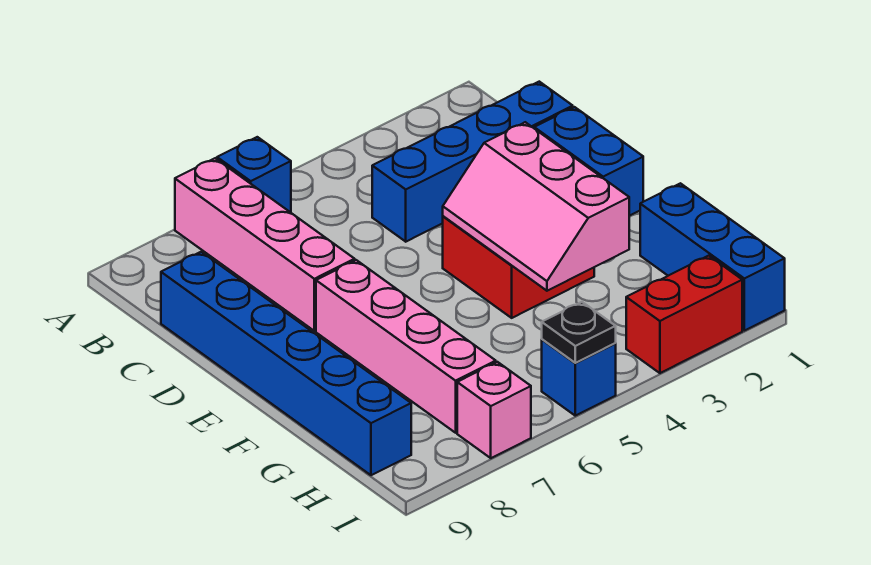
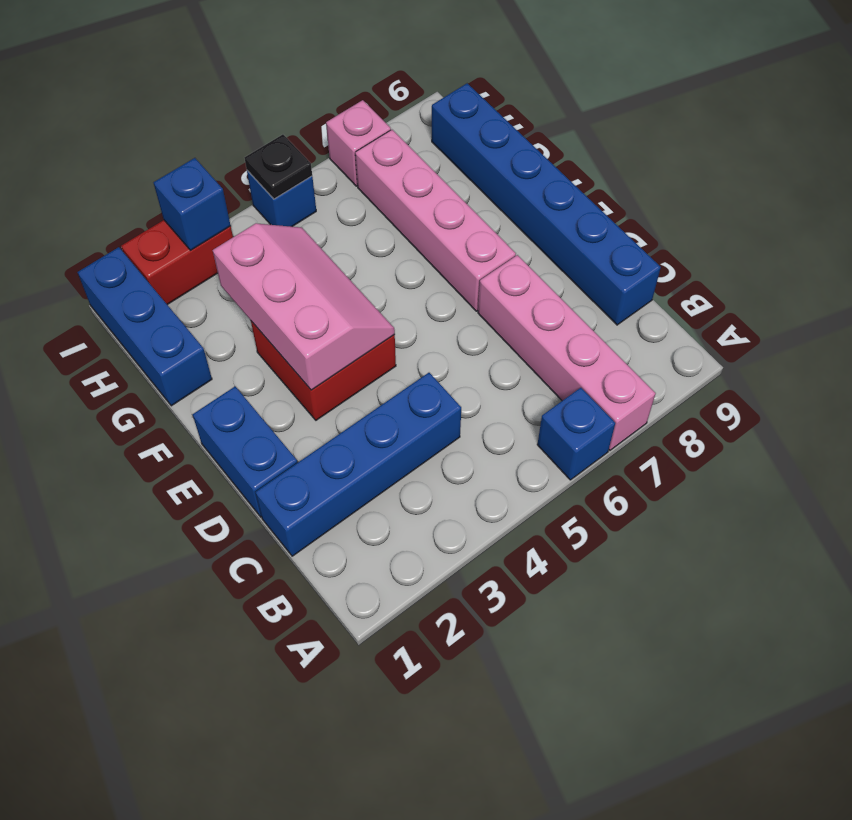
none -> blue brick I3 level 2

